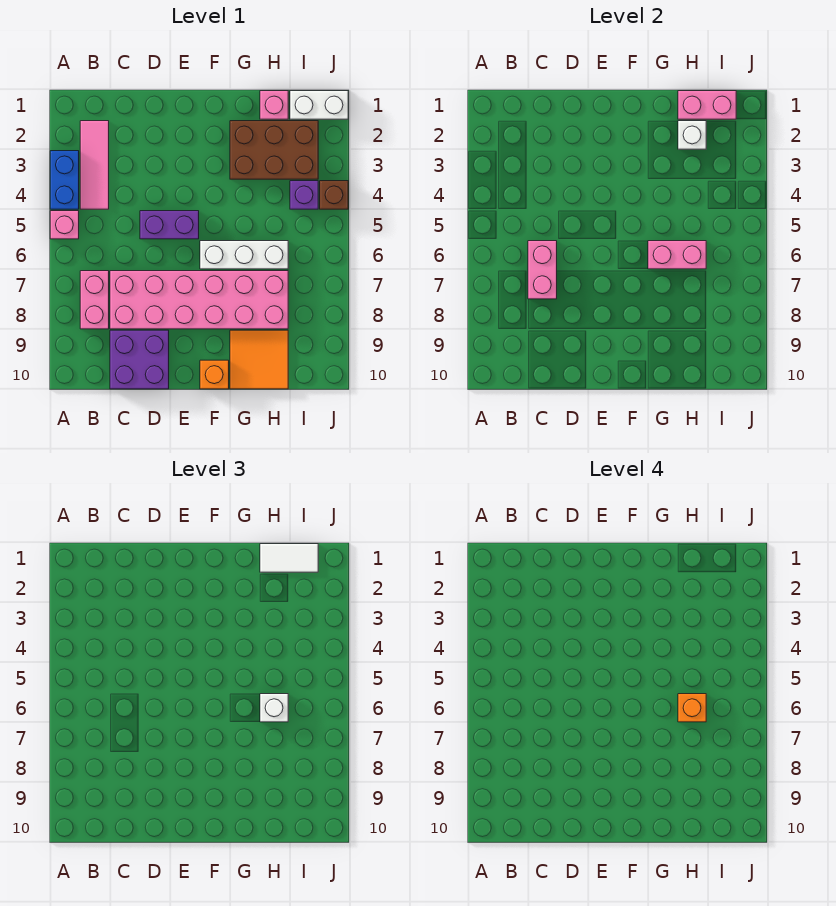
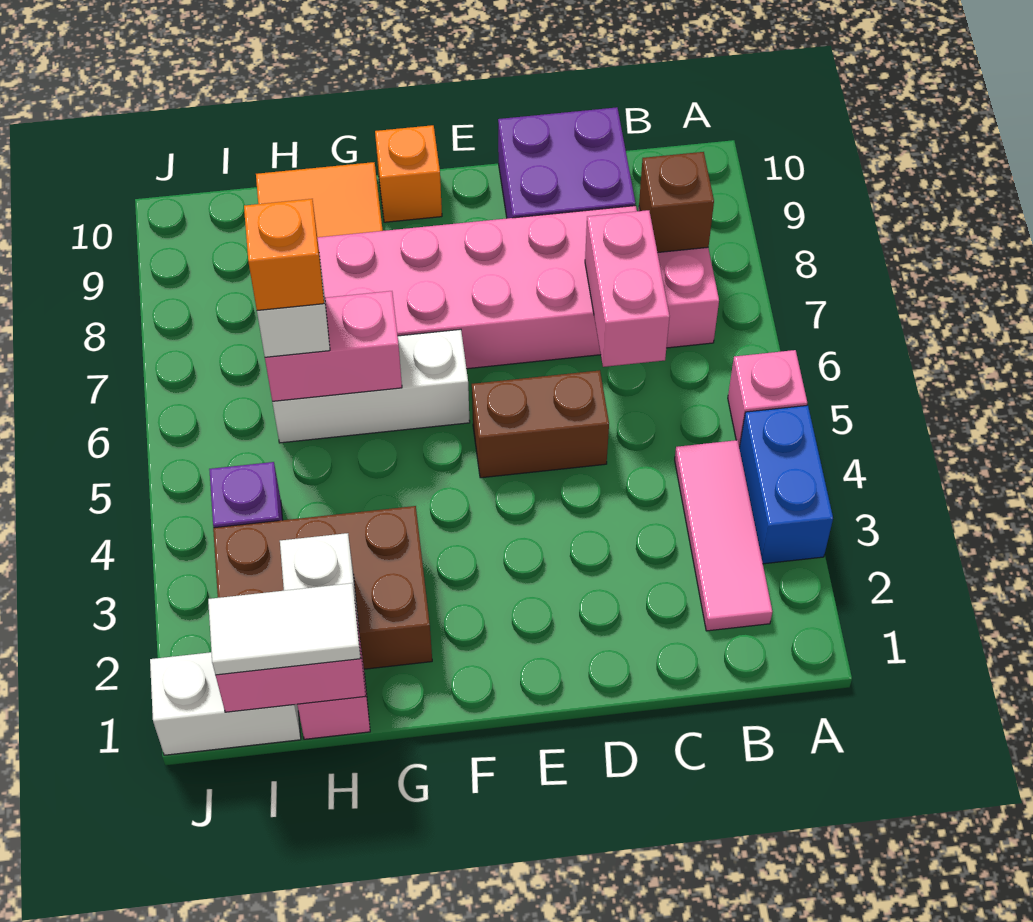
purple brick D5:E5 level 1 -> brown brick D5:E5 level 1
brown brick J4 level 1 -> brown brick B8 level 2

